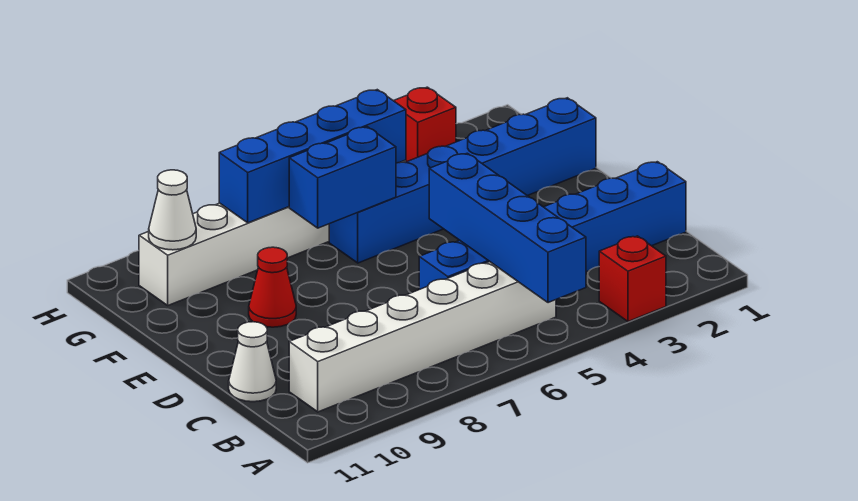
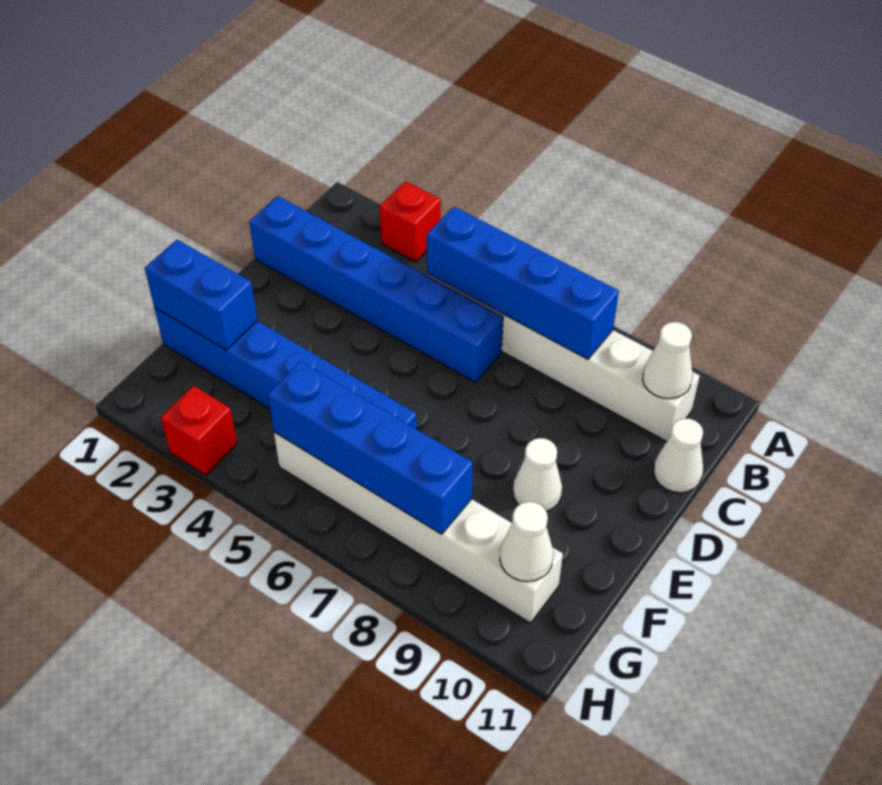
blue brick A5:D5 level 2 -> blue brick B5:B8 level 2
none -> white cone B10 level 2
red cone E9 level 1 -> white cone E9 level 1
blue brick F6:F7 level 2 -> blue brick F1:F2 level 2

